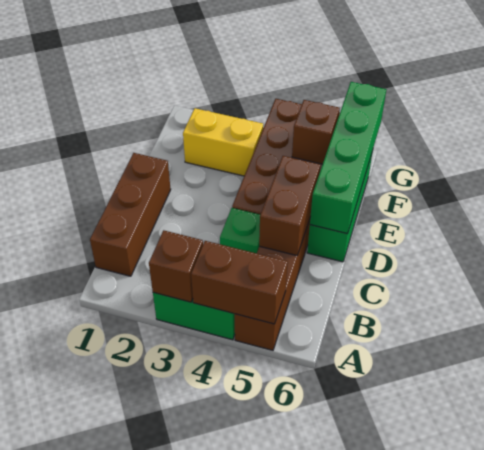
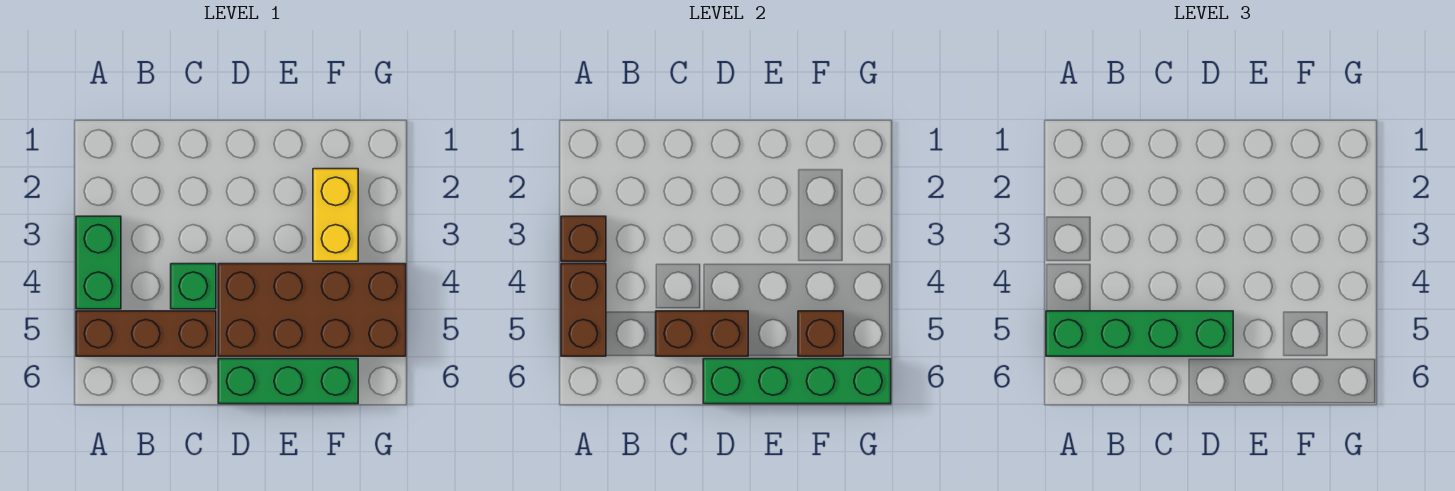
none -> green brick A5:D5 level 3
brown brick B1:D1 level 1 -> none

